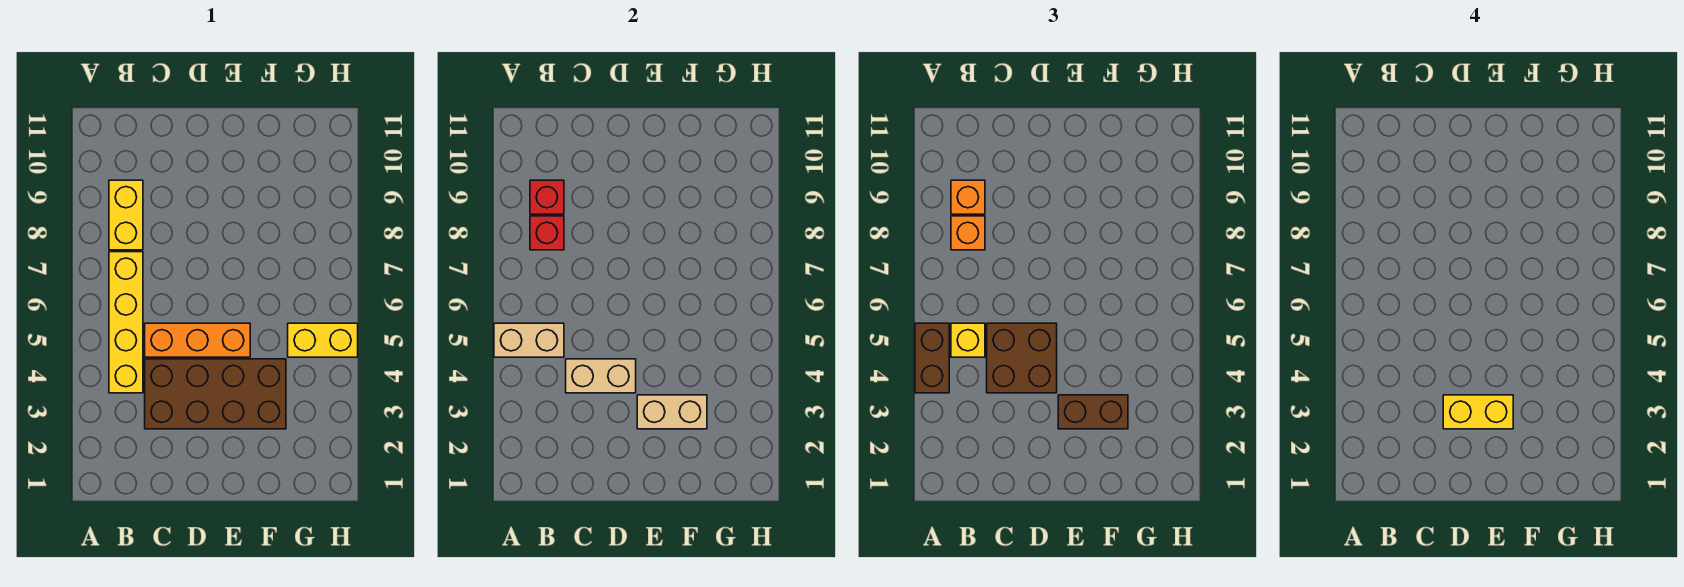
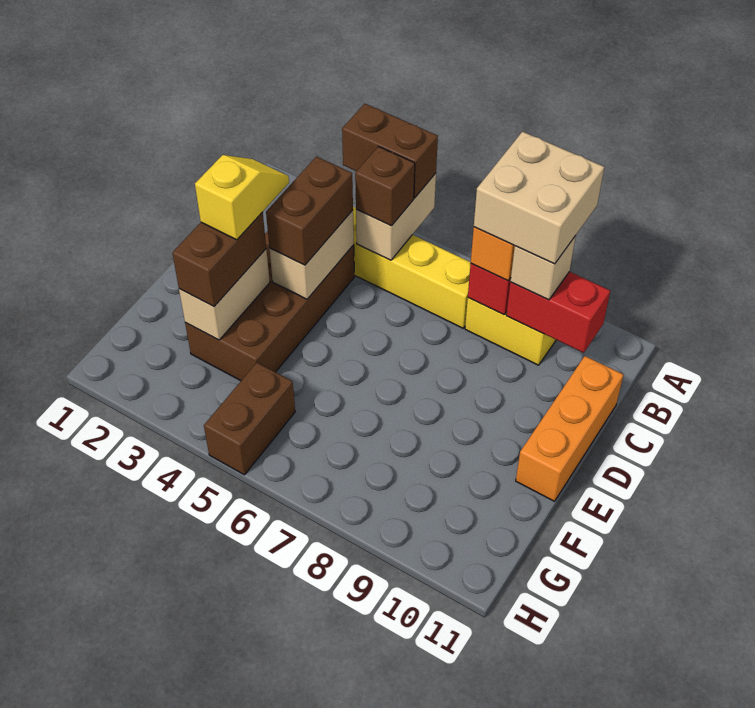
none -> tan brick A8:B9 level 4
yellow brick B5 level 3 -> brown brick B5 level 3
red brick B9 level 2 -> red brick B9:B10 level 2
orange brick B9 level 3 -> tan brick B9 level 3
brown brick C4:D5 level 3 -> brown brick C4:D4 level 3
orange brick C5:E5 level 1 -> orange brick C11:E11 level 1
yellow brick D3:E3 level 4 -> yellow slope D3:E3 level 4 top E
yellow brick G5:H5 level 1 -> brown brick G5:H5 level 1

